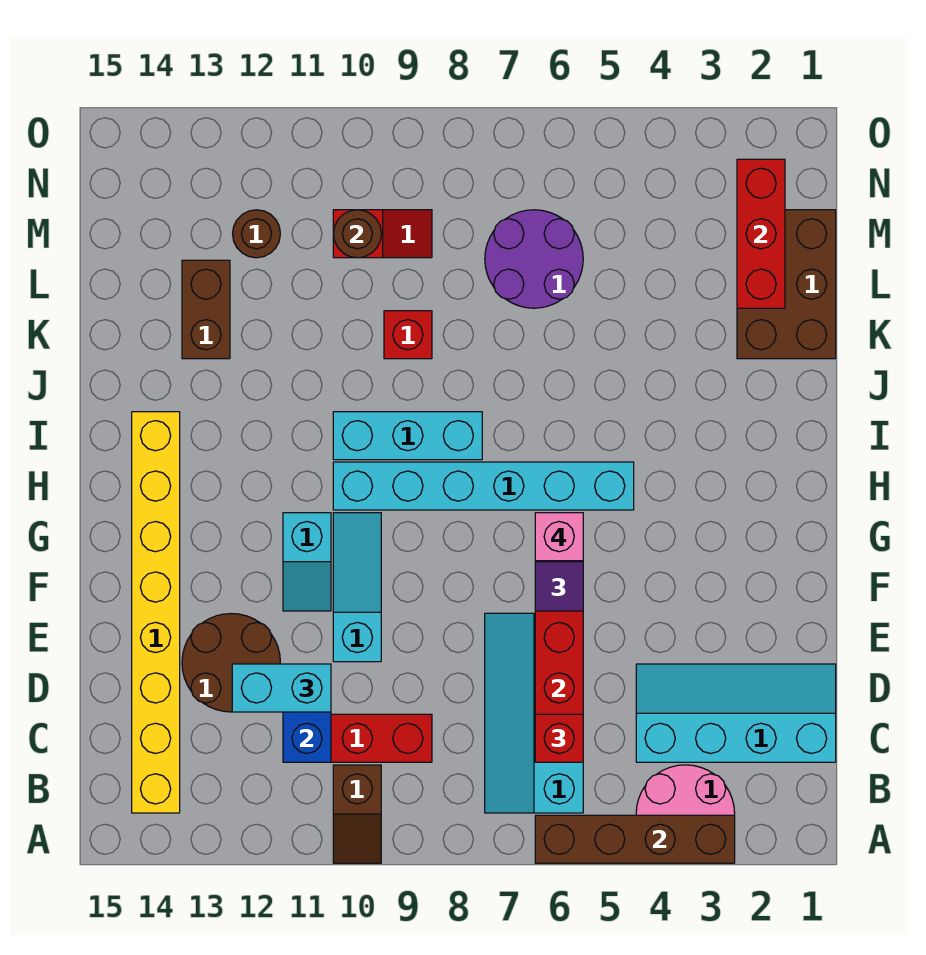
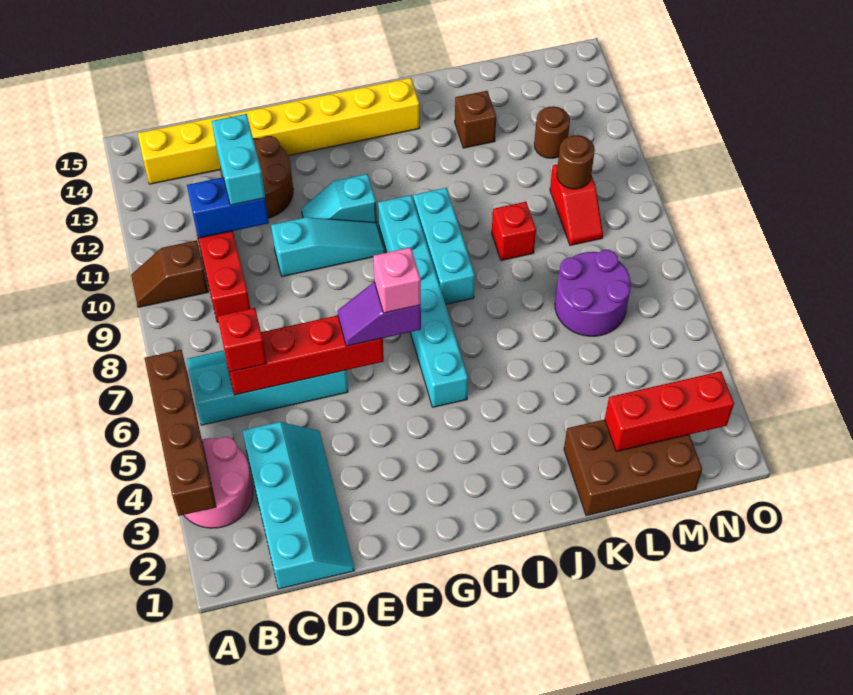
brown brick K13:L13 level 1 -> brown brick K13 level 1

